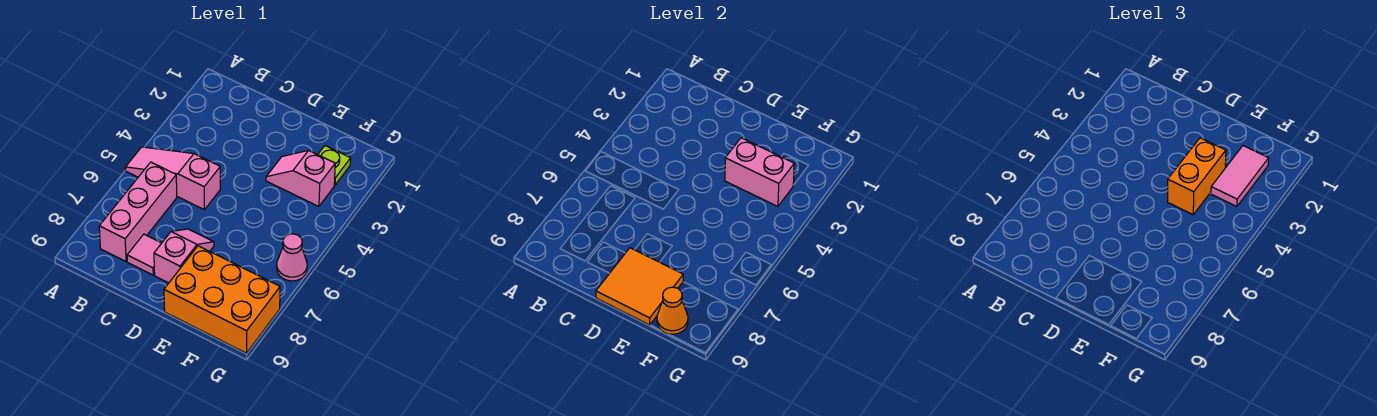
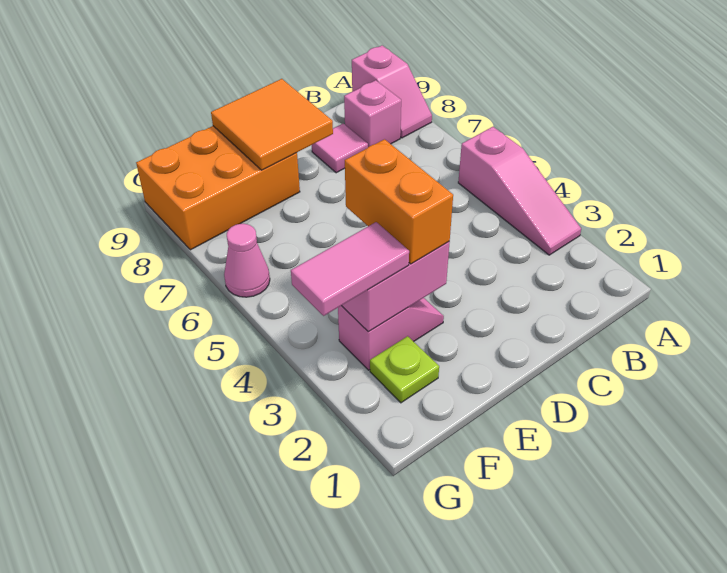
pink slope A5:C5 level 1 top C -> pink slope A3:A5 level 1 top 5
pink brick B6:B8 level 1 -> pink brick B8 level 1
pink slope D7:D8 level 1 top 8 -> pink slope A8:A9 level 1 top 9
pink tile F2:F3 level 3 -> pink tile F3:G3 level 3
orange cone F9 level 2 -> none

